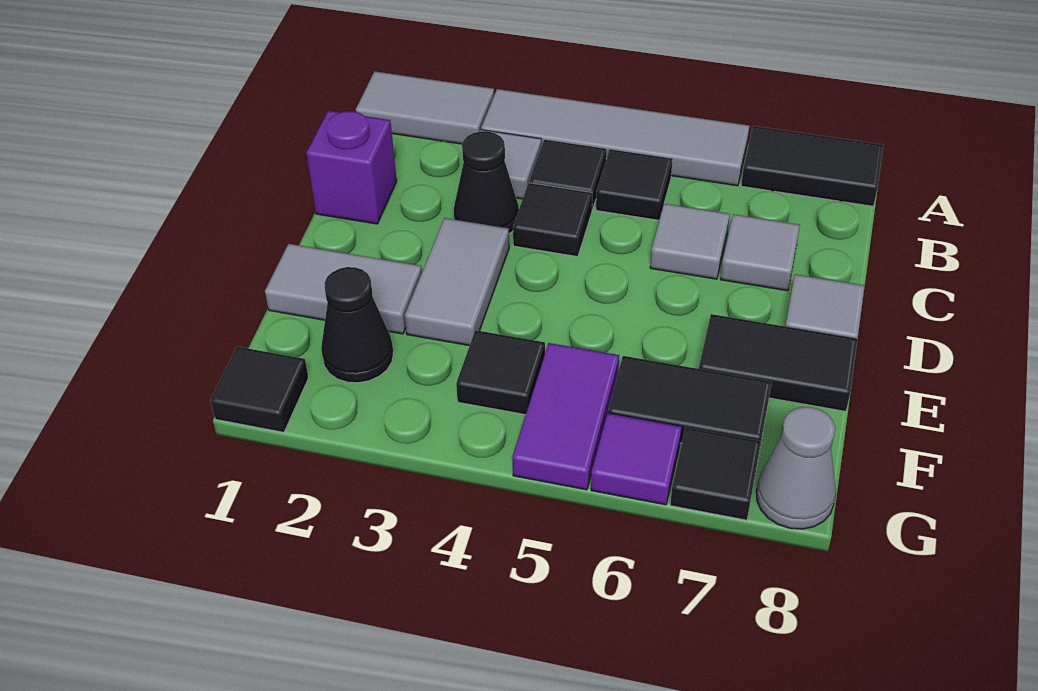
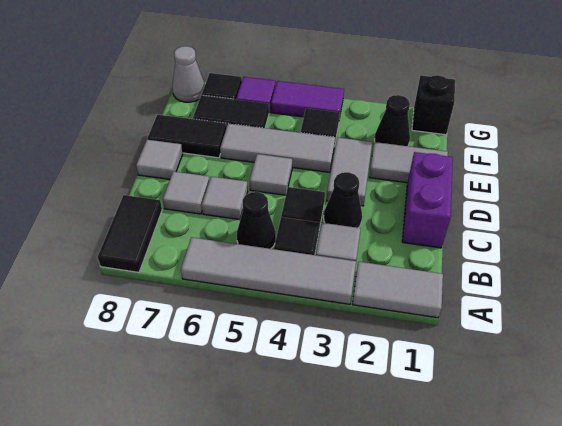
black tile A7:A8 level 1 -> black tile A8:B8 level 1
black tile B5 level 1 -> black cone B5 level 1
purple brick C1 level 1 -> purple brick C1:D1 level 1
none -> grey tile D5 level 1
none -> grey tile E4:E6 level 1
purple tile F5:G5 level 1 -> purple tile G4:G5 level 1
black tile G1 level 1 -> black brick G1 level 1

